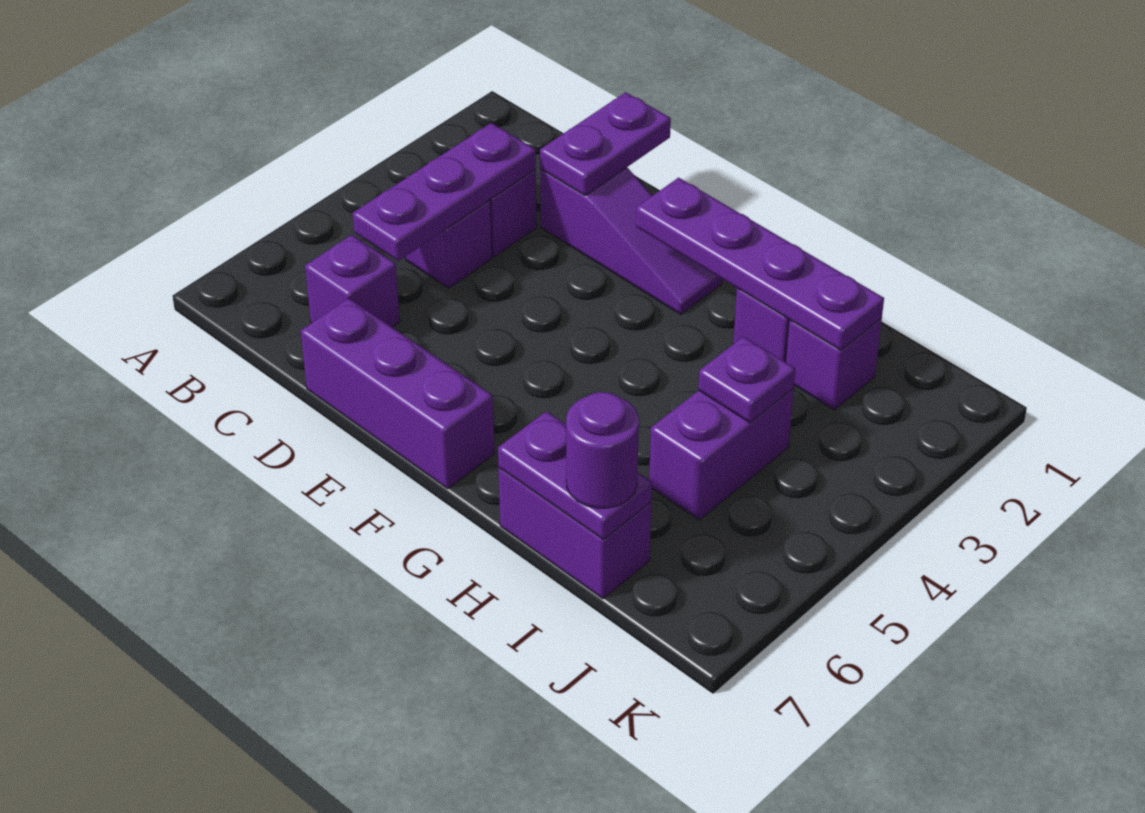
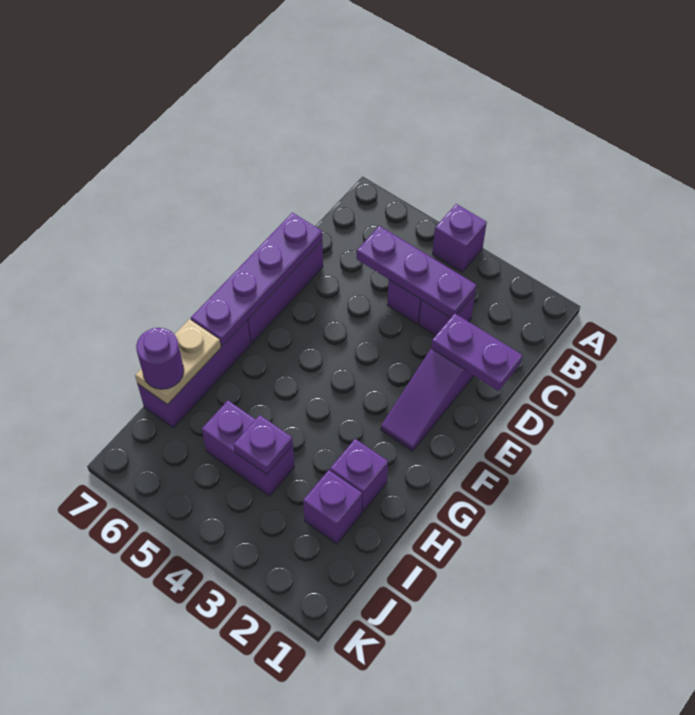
purple brick C6 level 1 -> purple brick A4 level 1
purple plate F2:I2 level 2 -> purple plate D7:G7 level 2
purple brick H7:I7 level 1 -> purple brick G7:I7 level 1
purple plate H7:I7 level 2 -> tan plate H7:I7 level 2

